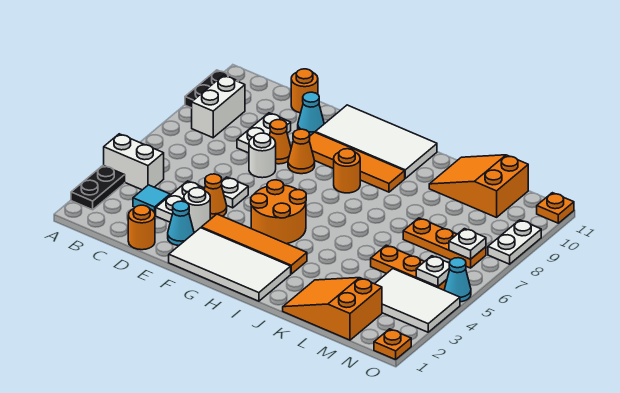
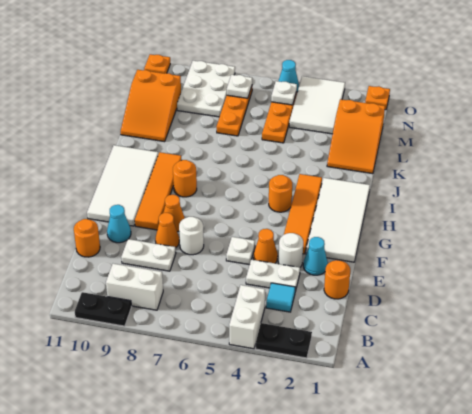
orange round brick G4:H5 level 1 -> orange round brick H4 level 1
white plate O8:O9 level 1 -> white plate M8:O9 level 1

